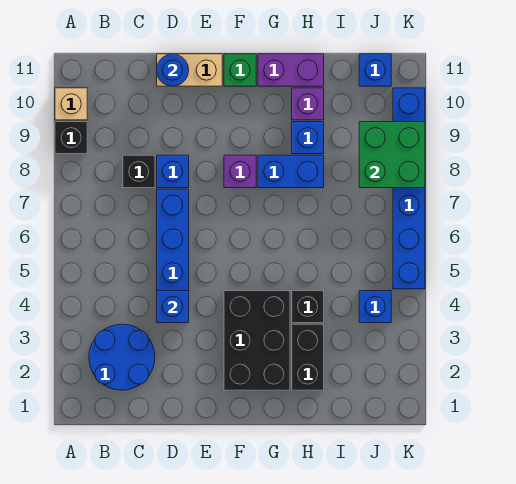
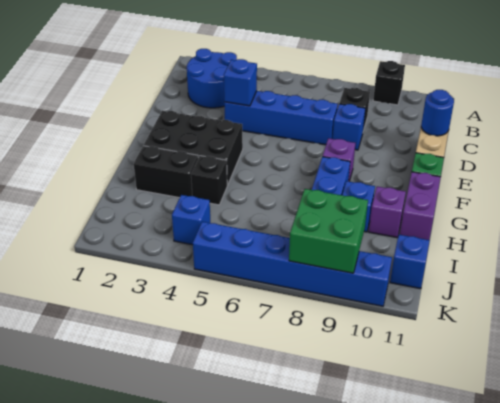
tan brick A10 level 1 -> none

